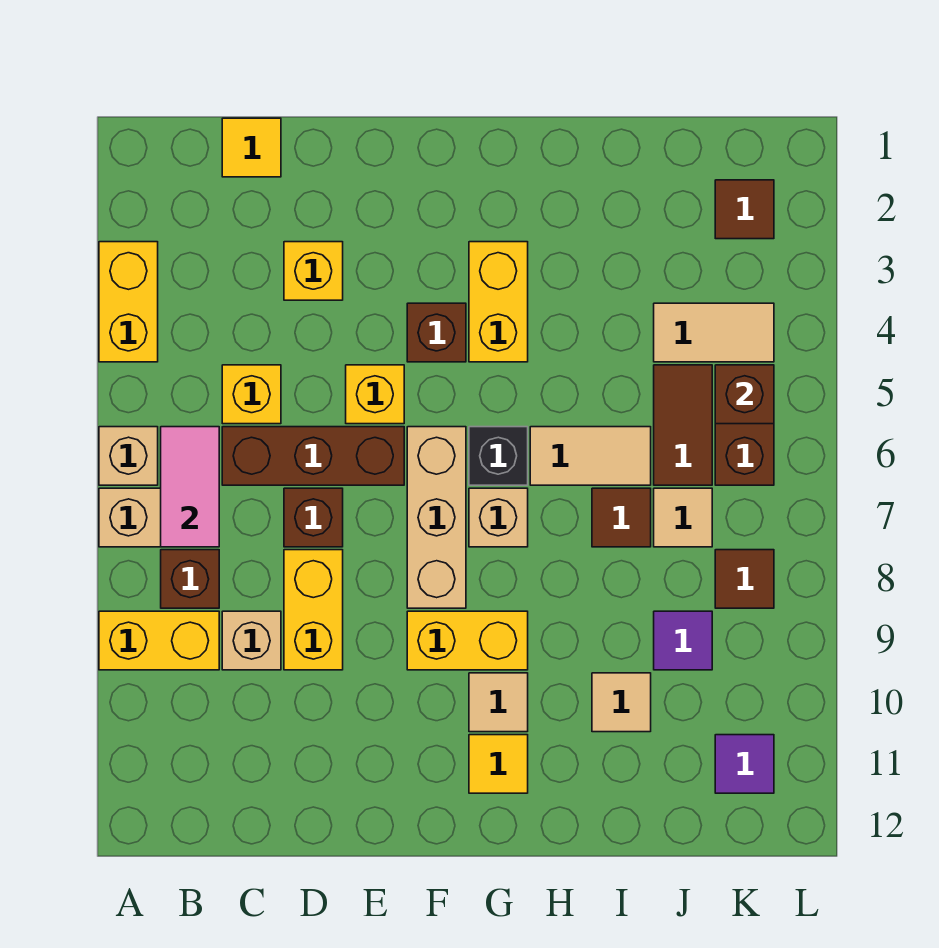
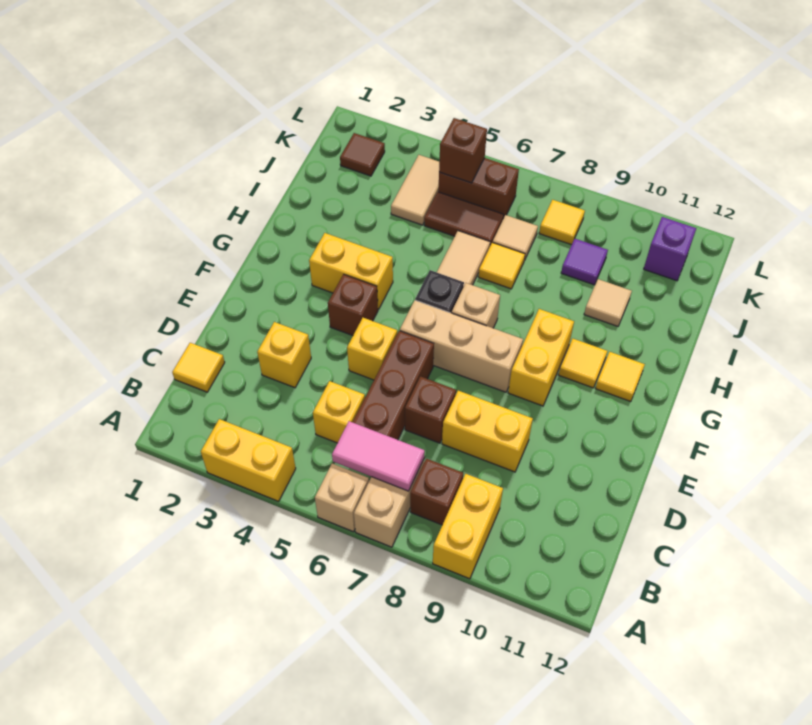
tan brick C9 level 1 -> none
tan tile G10 level 1 -> yellow tile G10 level 1
brown tile I7 level 1 -> yellow tile I7 level 1
brown tile K8 level 1 -> yellow tile K8 level 1
purple tile K11 level 1 -> purple brick K11 level 1

